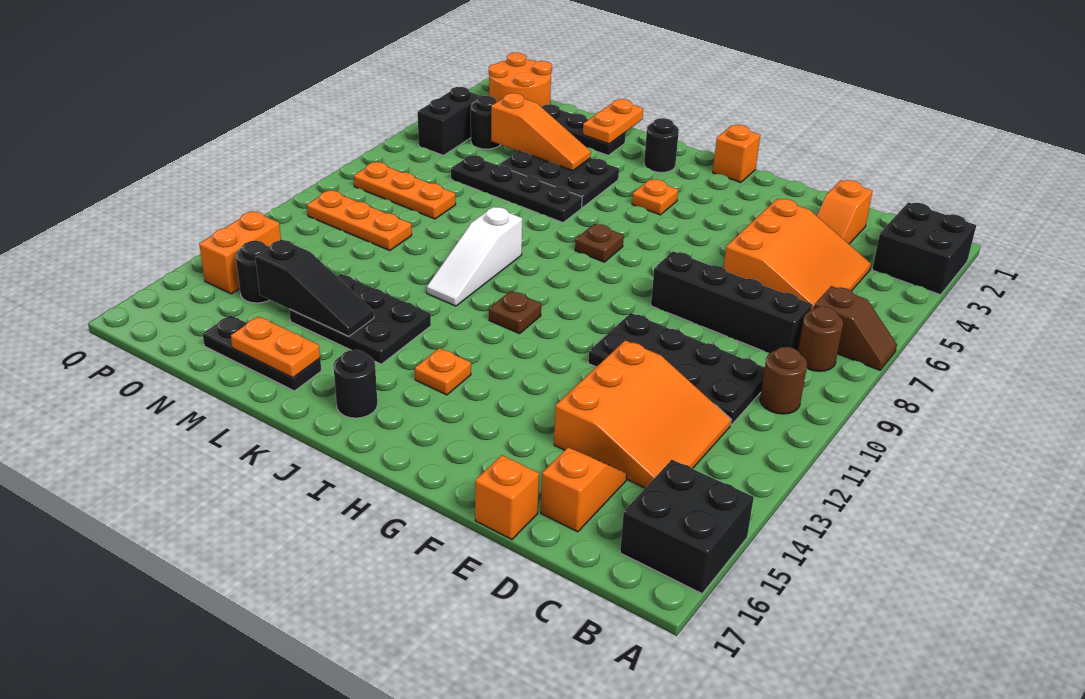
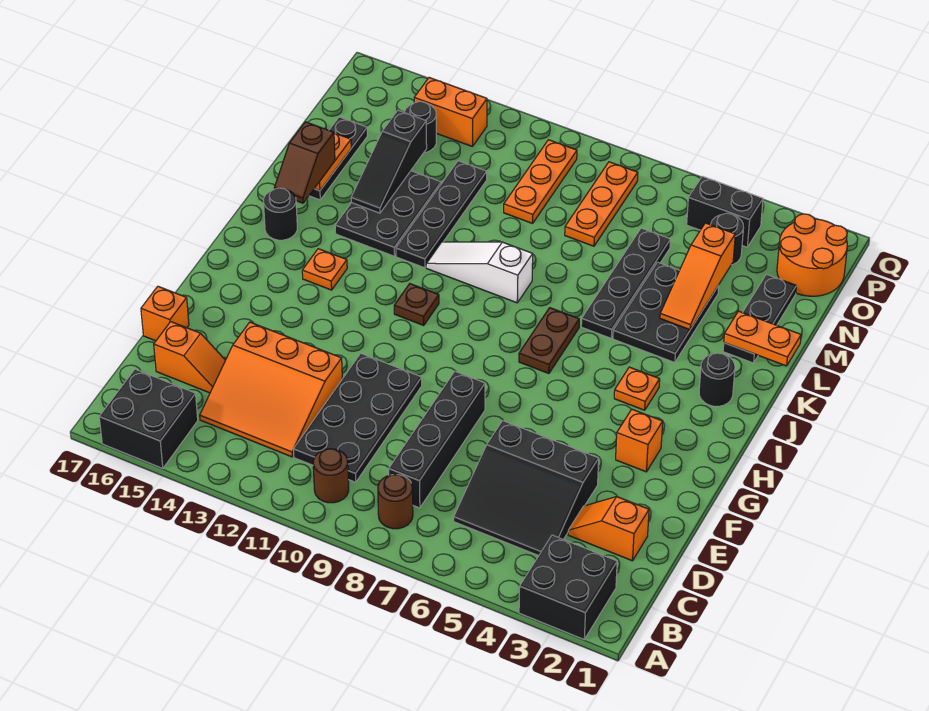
brown slope A7:B7 level 1 top B -> brown slope K16:L16 level 3 top L
orange slope C4:E6 level 1 top E -> black slope C4:E6 level 1 top E
orange brick H1 level 1 -> orange brick G3 level 1
brown plate I7 level 1 -> brown plate I7:J7 level 1
none -> black plate K12:N12 level 1

